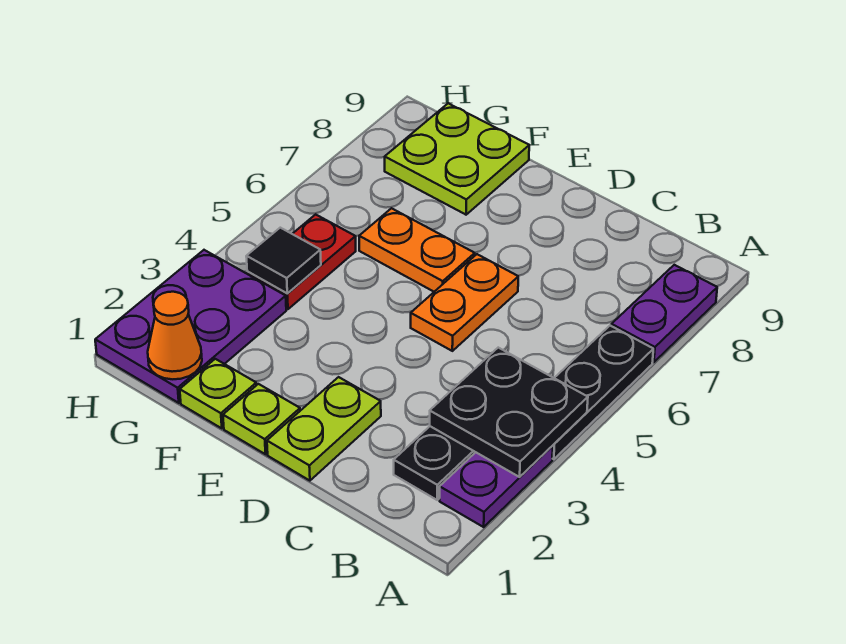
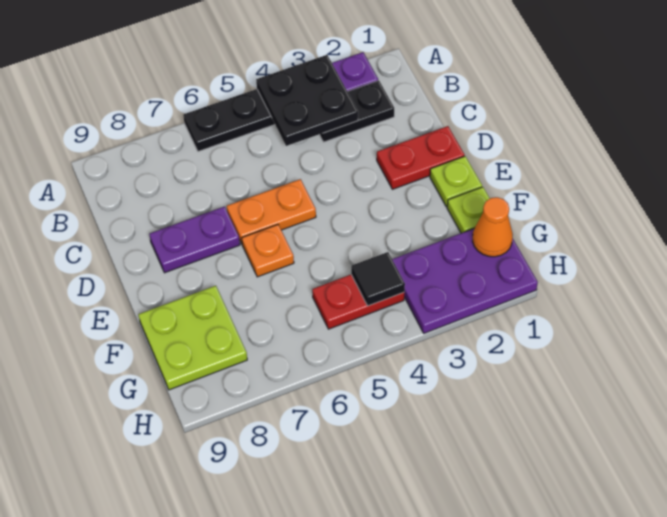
purple plate A7:A8 level 1 -> purple plate D7:D8 level 1
lime plate D1:D2 level 1 -> red plate D1:D2 level 1
orange plate E6:F6 level 1 -> orange plate E6 level 1

